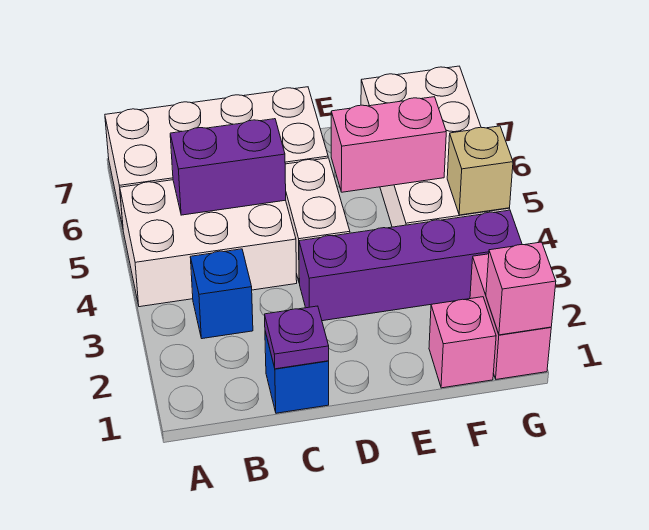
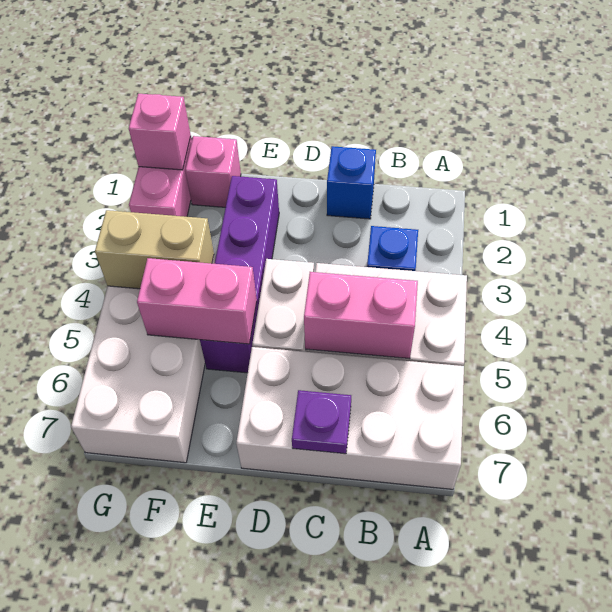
purple brick B5:C5 level 2 -> pink brick B5:C5 level 2
purple plate C1 level 2 -> purple plate C7 level 2
purple brick D3:G3 level 1 -> purple brick E2:E5 level 1
tan brick G4 level 2 -> tan brick F4:G4 level 2

